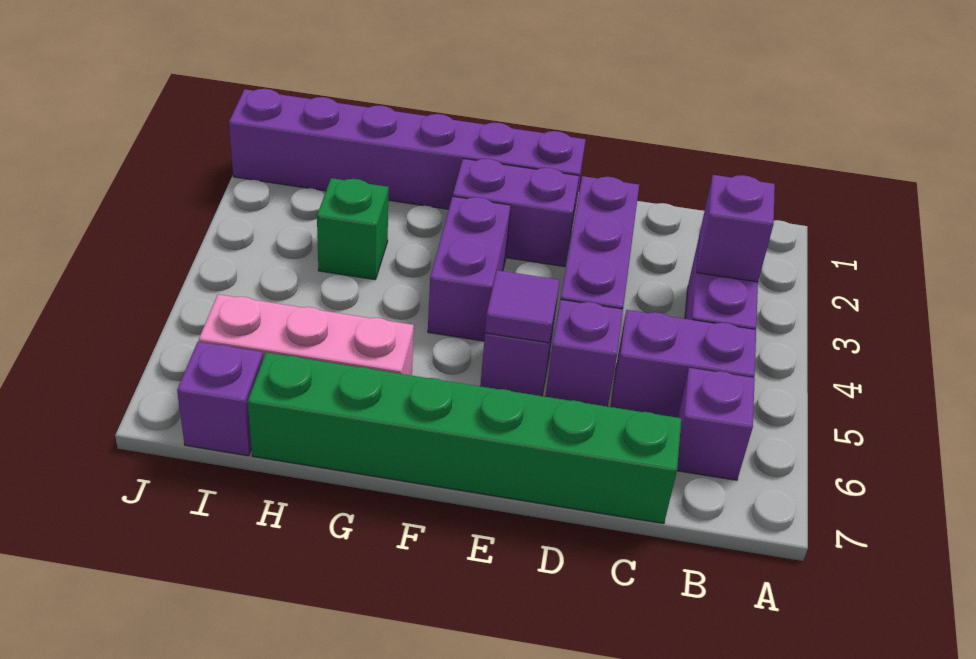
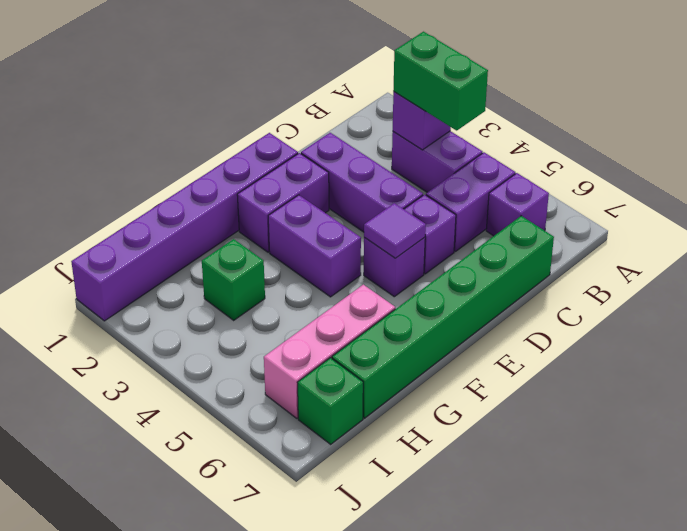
none -> green brick B3:B4 level 3
purple brick I7 level 1 -> green brick I7 level 1

